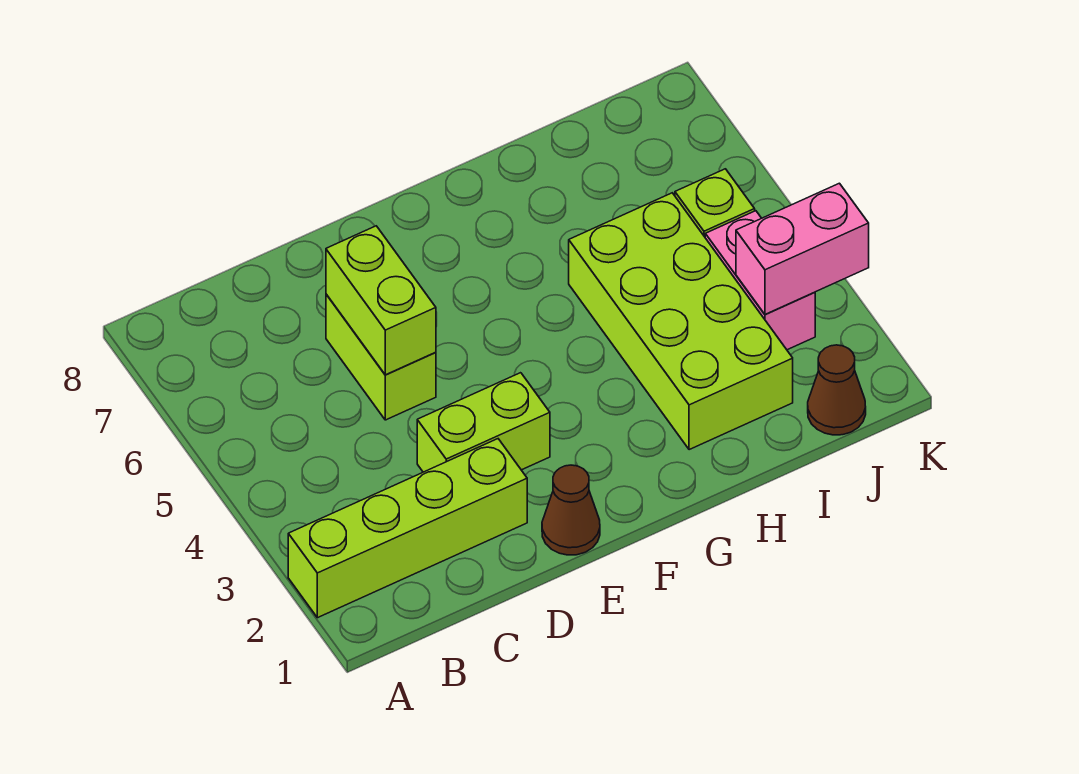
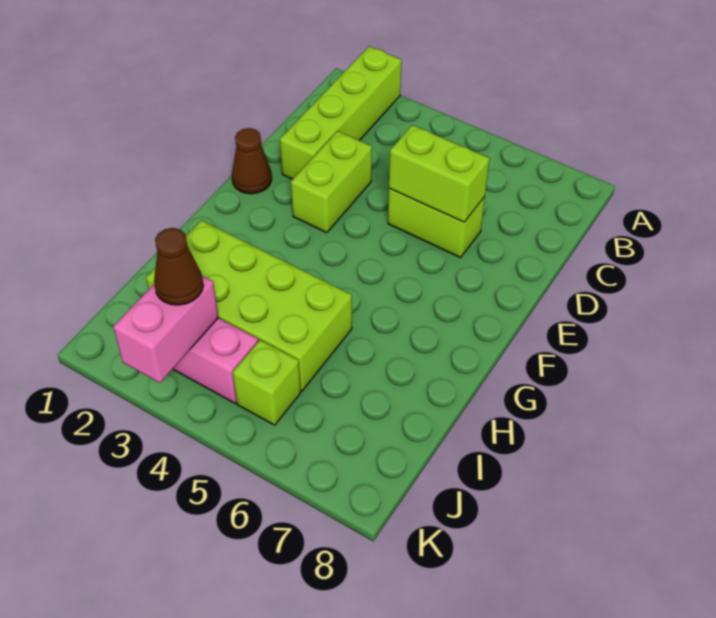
brown cone J1 level 1 -> brown cone J3 level 3

